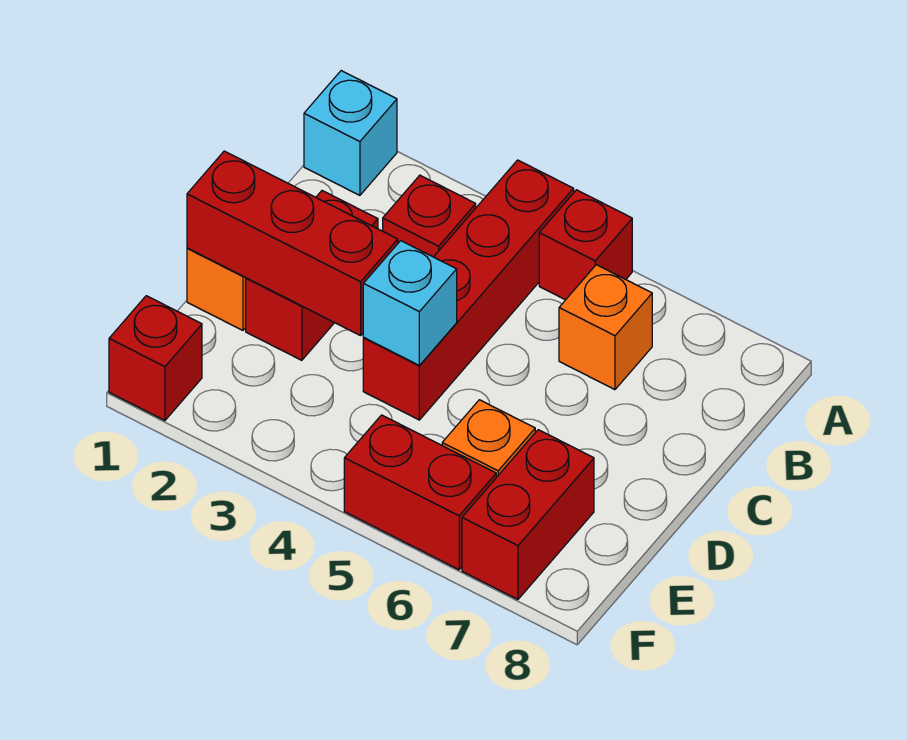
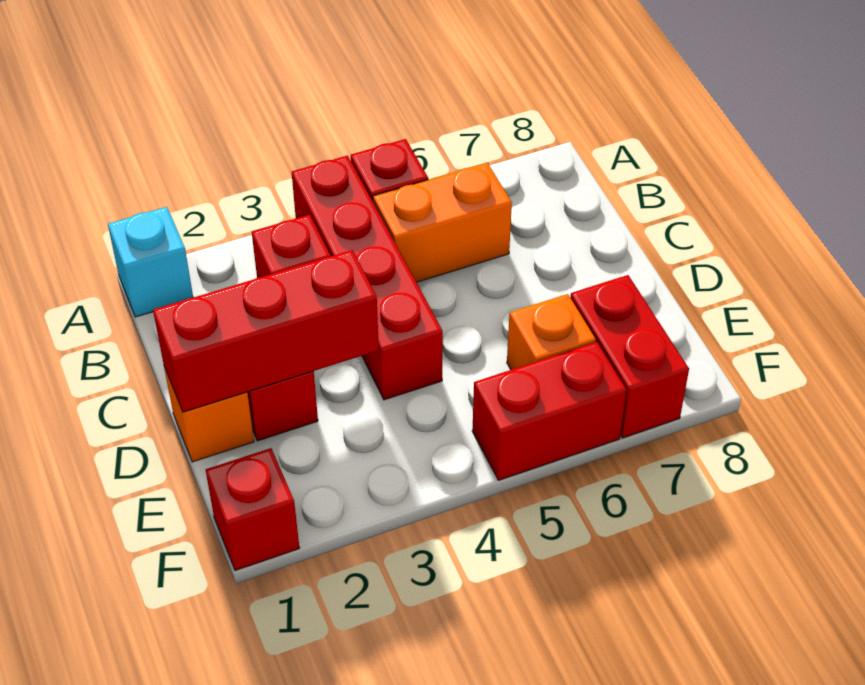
orange brick B6 level 1 -> orange brick B5:B6 level 1
cyan brick D4 level 2 -> none

